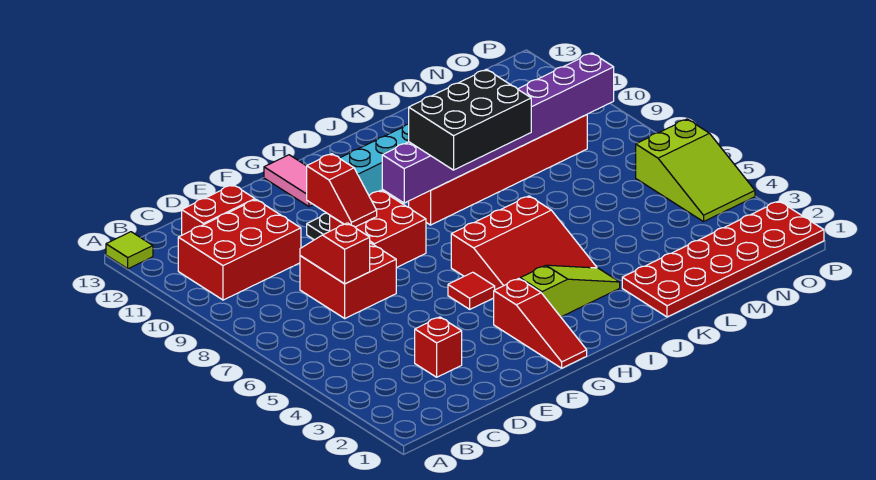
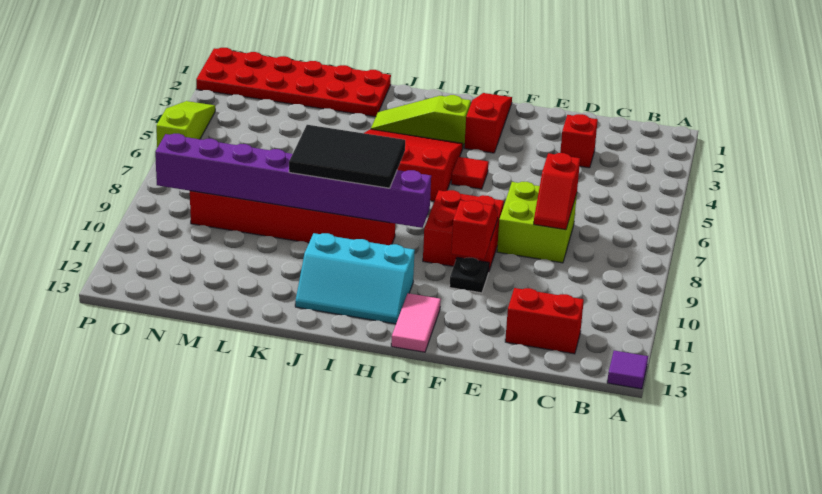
lime tile A13 level 1 -> purple tile A13 level 1
red brick B10:D11 level 1 -> none
red brick D7:E8 level 1 -> lime brick D7:E8 level 1
black brick I8:K9 level 3 -> black tile I8:K9 level 3
lime slope O4:P6 level 1 top 6 -> lime slope P4:P6 level 1 top 6

